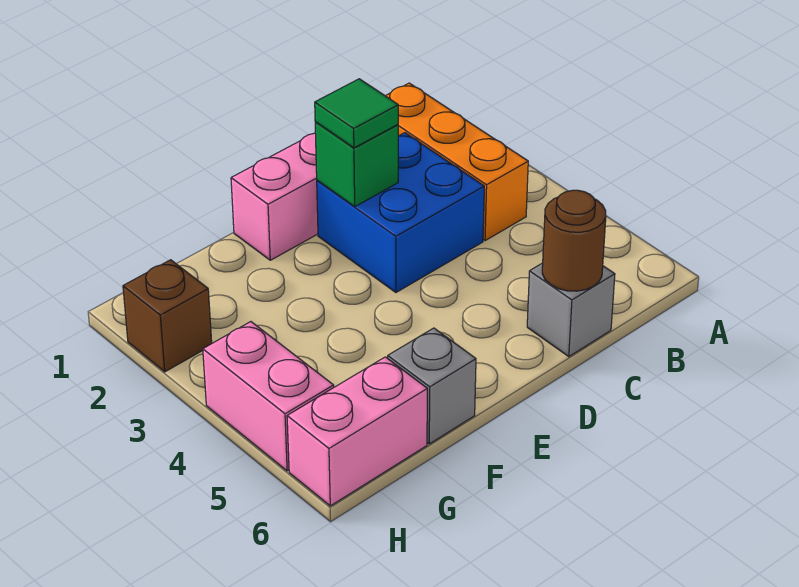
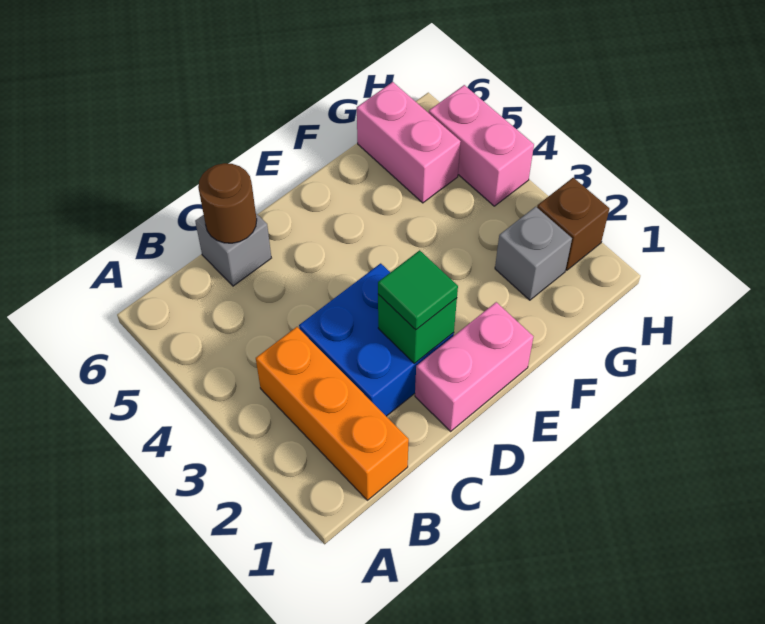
grey brick F6 level 1 -> grey brick G2 level 1
pink brick G6:H6 level 1 -> pink brick G5:G6 level 1

